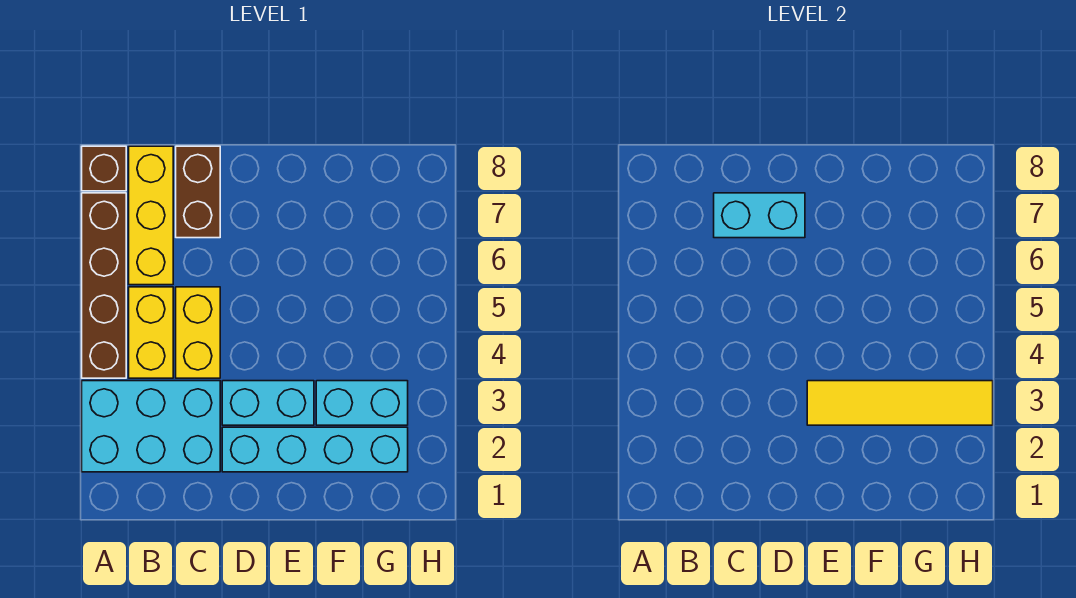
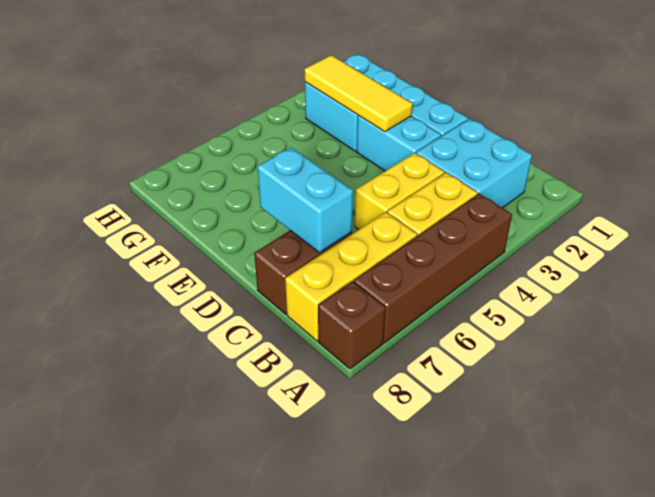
cyan brick A2:C3 level 1 -> cyan brick B2:C3 level 1
yellow tile E3:H3 level 2 -> yellow tile E3:G3 level 2

